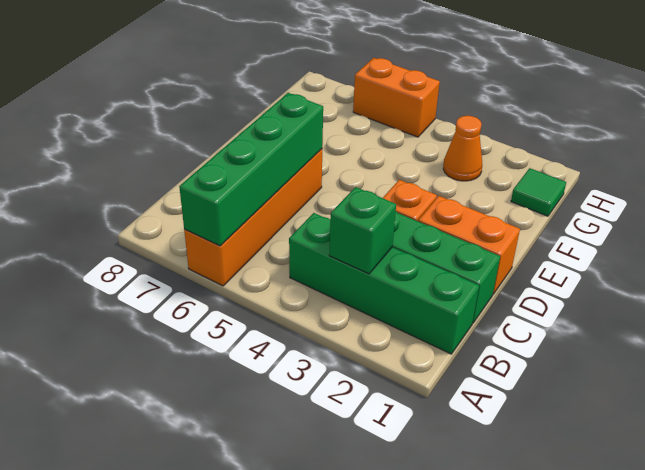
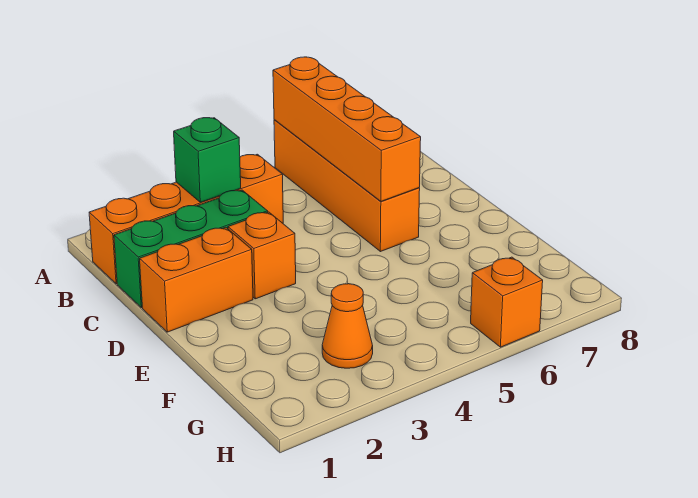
green brick A6:D6 level 2 -> orange brick A6:D6 level 2
green brick B1:B4 level 1 -> orange brick B1:B4 level 1
green tile G1 level 1 -> none
orange brick H5:H6 level 1 -> orange brick H6 level 1

